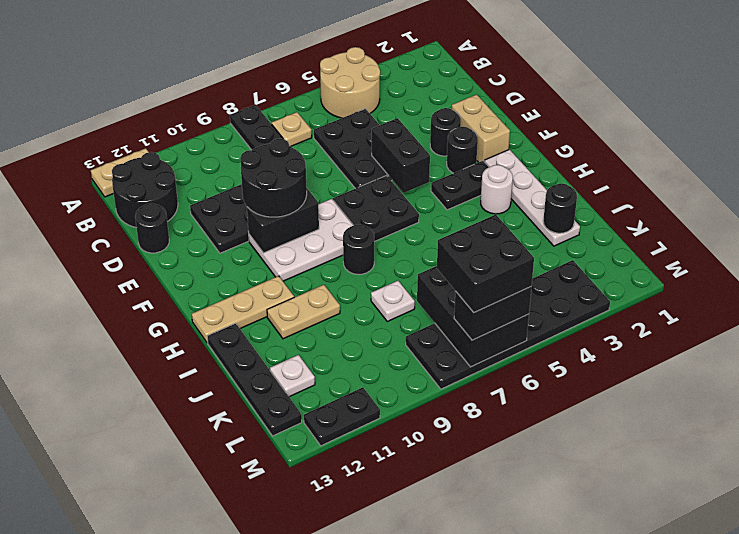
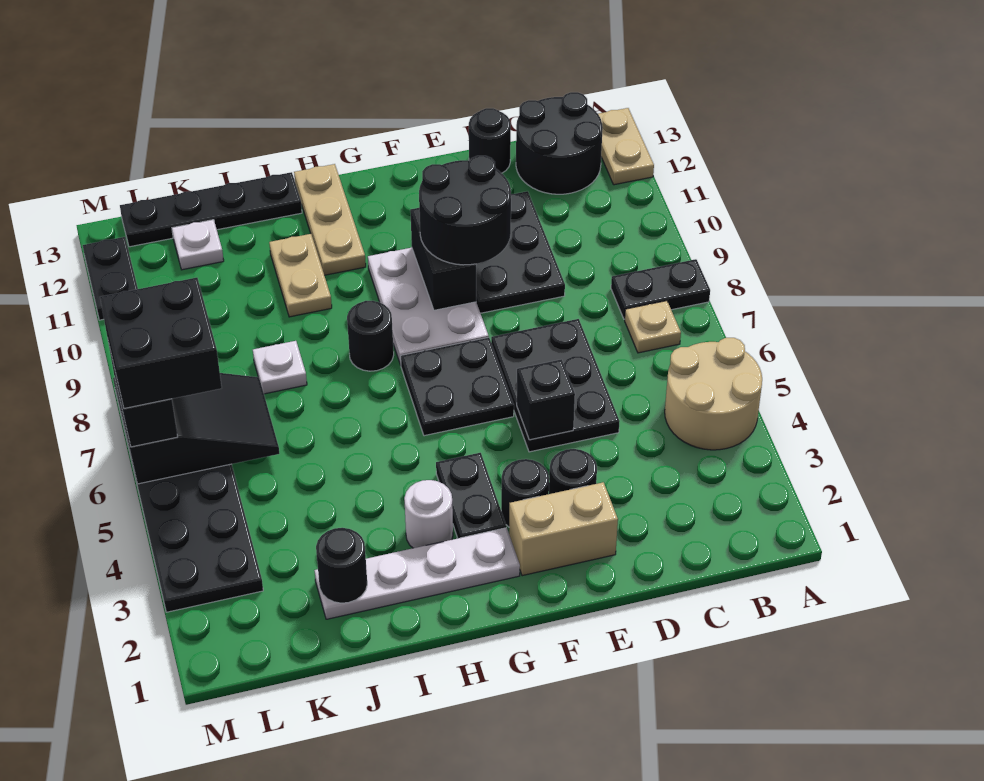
black plate C5:E6 level 1 -> black plate D5:E7 level 1
black brick E5:F5 level 2 -> black brick E5 level 2
black brick K6:M7 level 2 -> black slope K6:M7 level 2 top M

